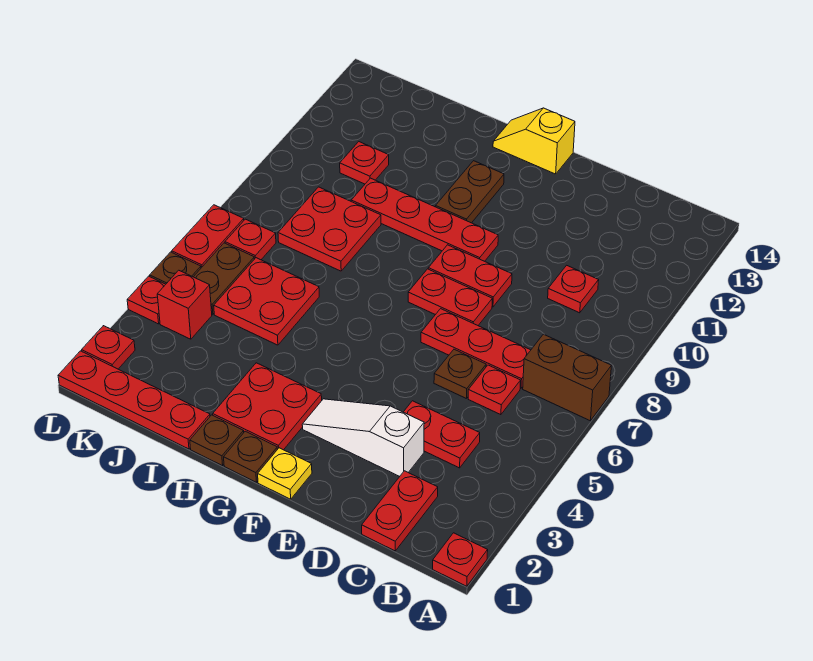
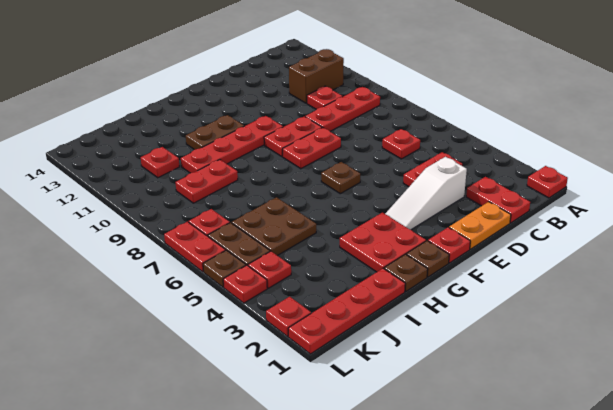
brown brick A7:B7 level 1 -> brown brick B11:C11 level 1
red plate C7:E7 level 1 -> red plate B9:D9 level 1
none -> orange plate D1:E1 level 1
brown plate D6 level 1 -> brown plate F6 level 1
yellow plate F1 level 1 -> red plate F1 level 1
yellow slope F14:G14 level 1 top F -> none
brown plate G11:G12 level 1 -> brown plate G11:H11 level 1
red plate I5:J6 level 1 -> brown plate I5:J6 level 1
red plate I8:J9 level 1 -> red plate I9:J9 level 1
red brick K4 level 1 -> red plate K4 level 1

